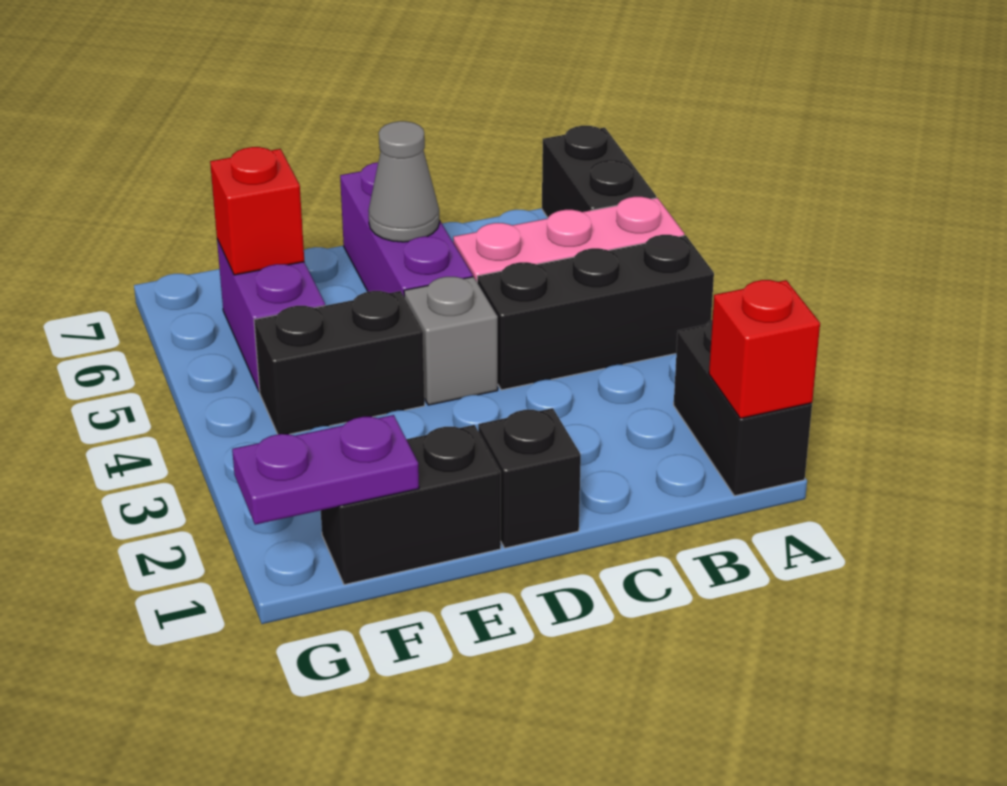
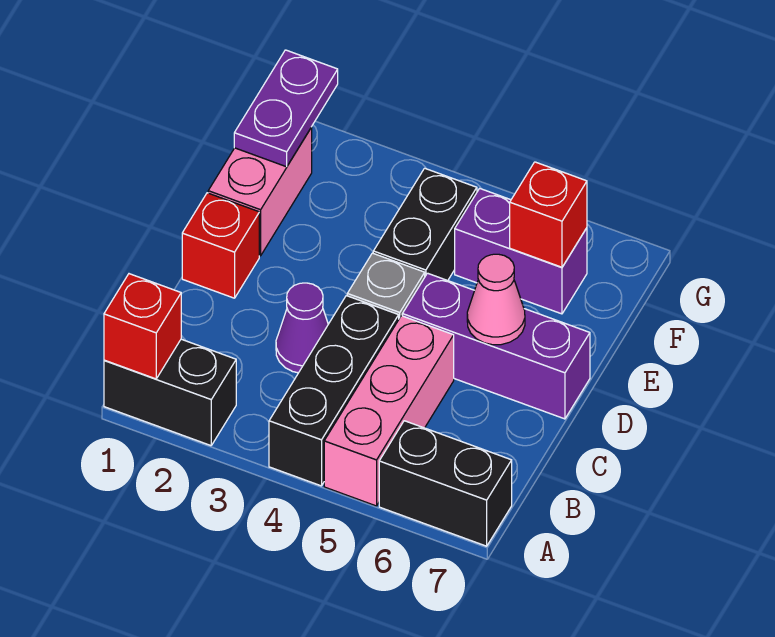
none -> purple cone C3 level 1
black brick D1 level 1 -> red brick D1 level 1
grey cone D6 level 2 -> pink cone D6 level 2
black brick E1:F1 level 1 -> pink brick E1:F1 level 1

